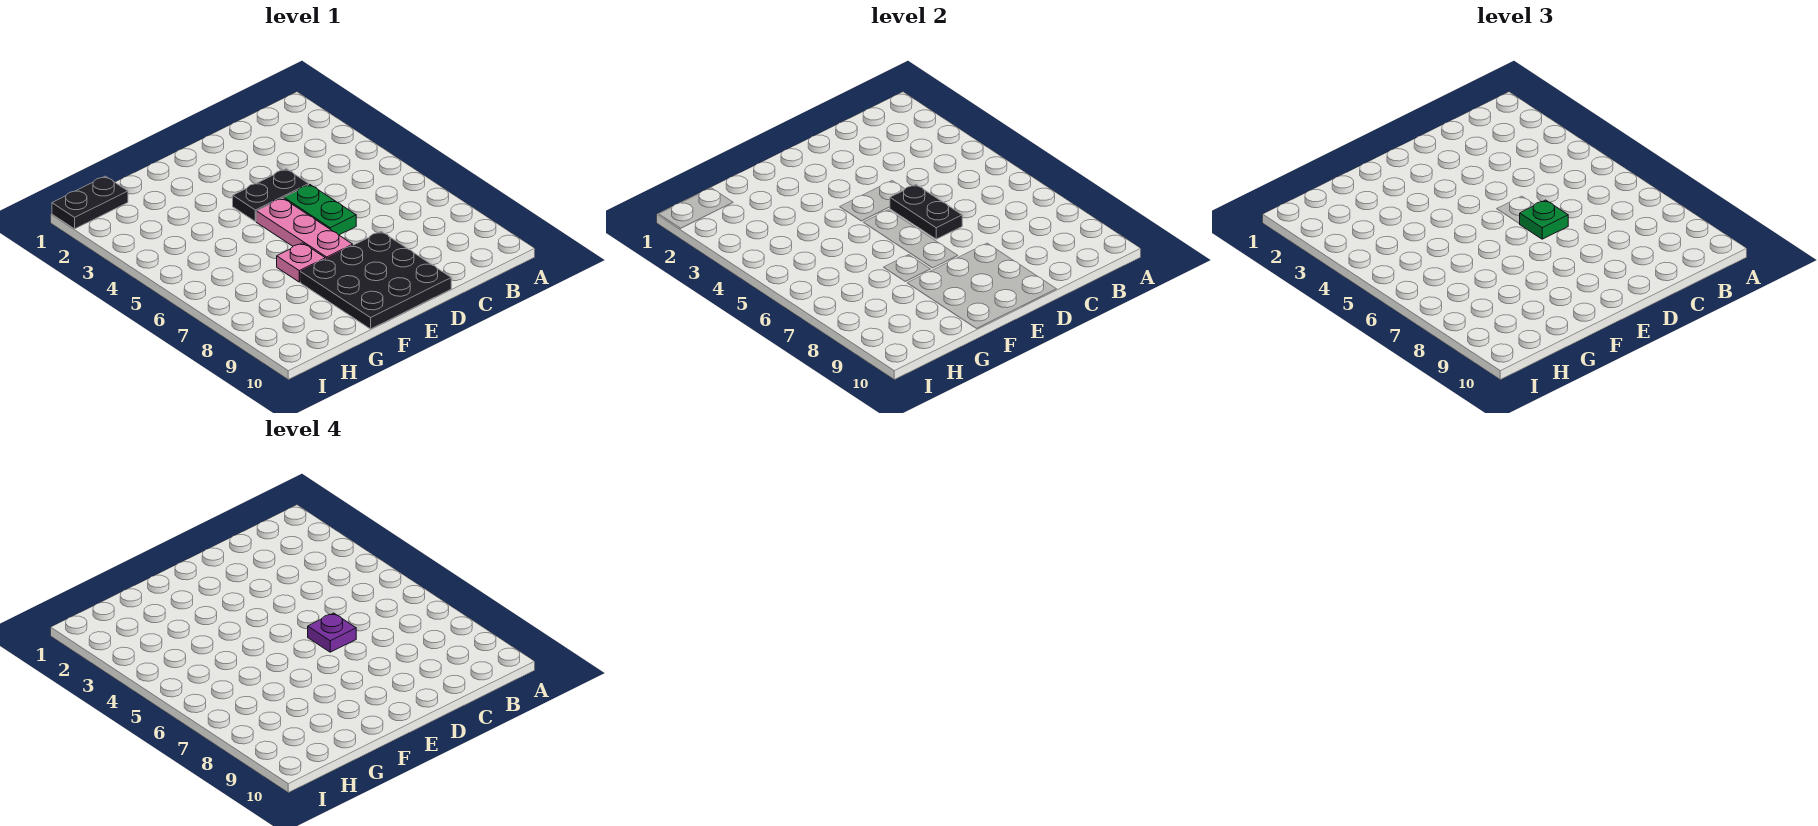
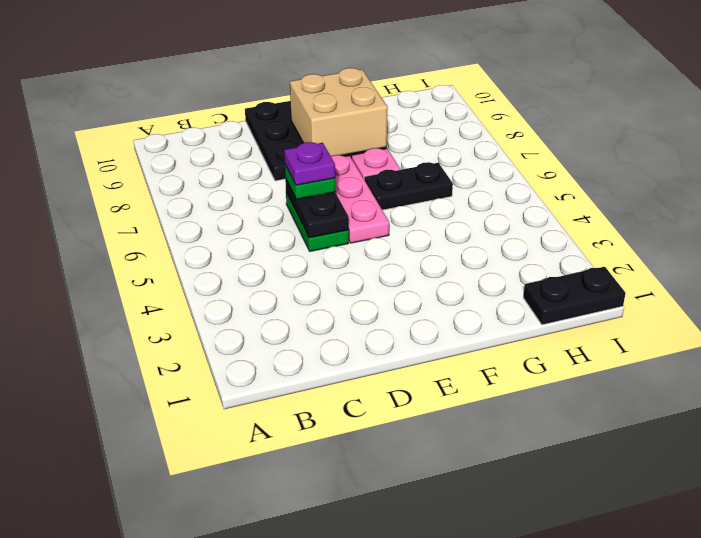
black plate D4:E4 level 1 -> black plate F6:G6 level 1
none -> tan brick E8:F9 level 2

